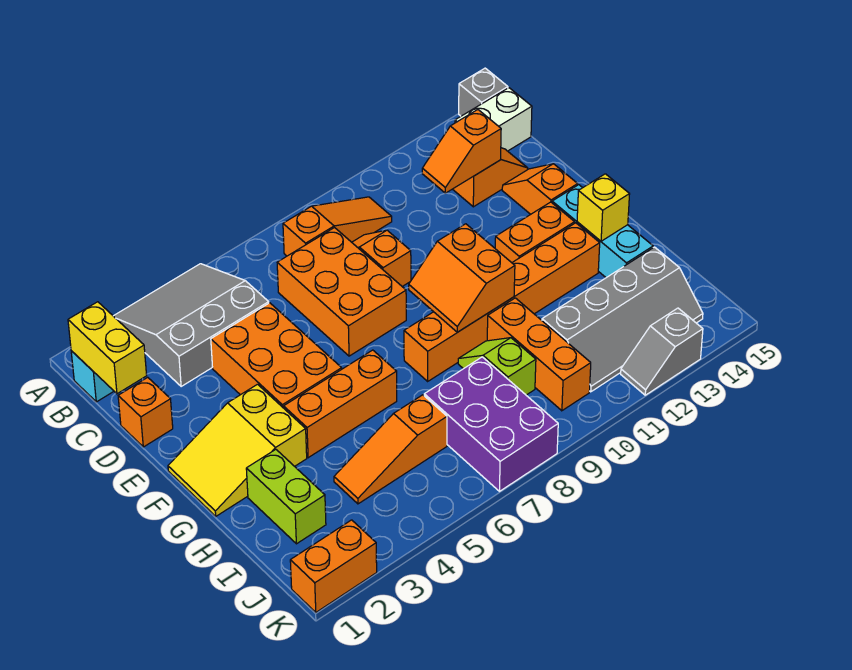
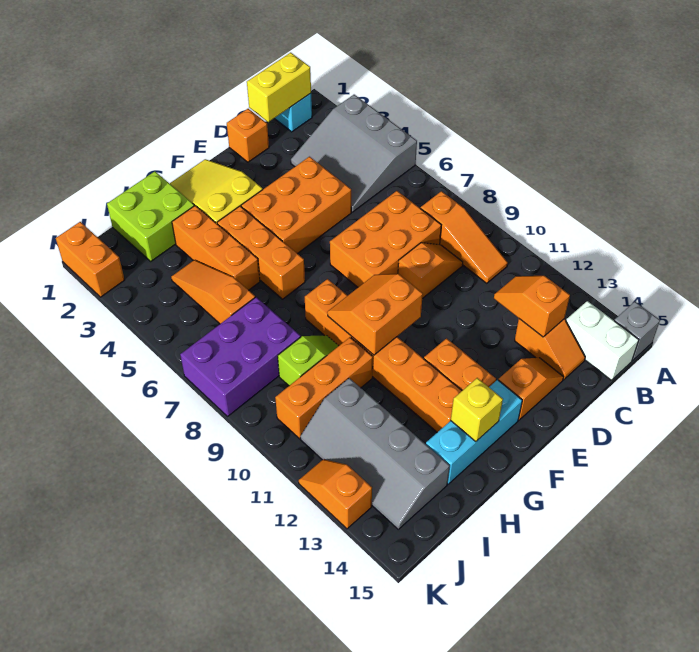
grey slope A3:C5 level 1 top C -> grey slope A3:C5 level 1 top A
lime brick H2:I2 level 1 -> lime brick H1:I2 level 1
none -> orange brick H3:H5 level 1
grey slope K12:K13 level 1 top 13 -> orange slope K12:K13 level 1 top 13

